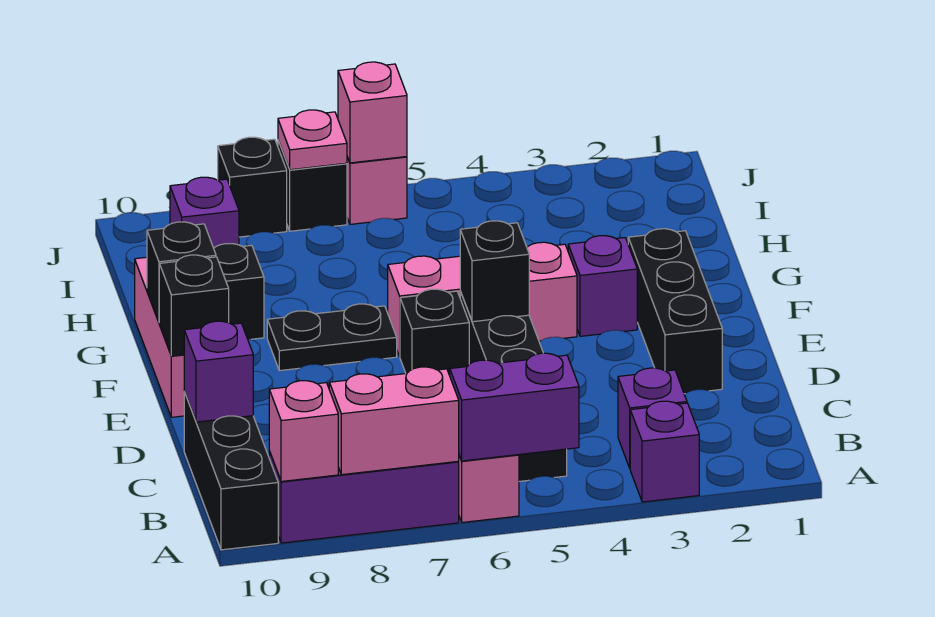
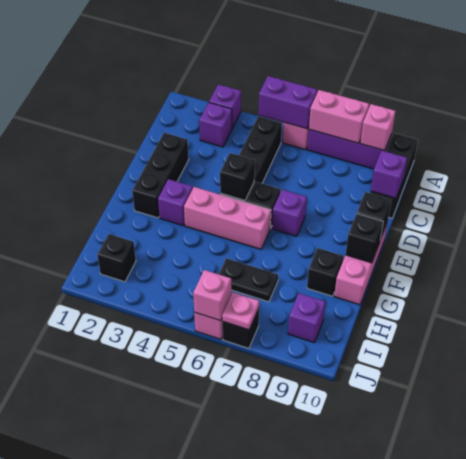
none -> purple brick E7 level 1
black plate F7:F8 level 1 -> black plate H6:H7 level 1
black brick J8 level 1 -> black brick I2 level 1

